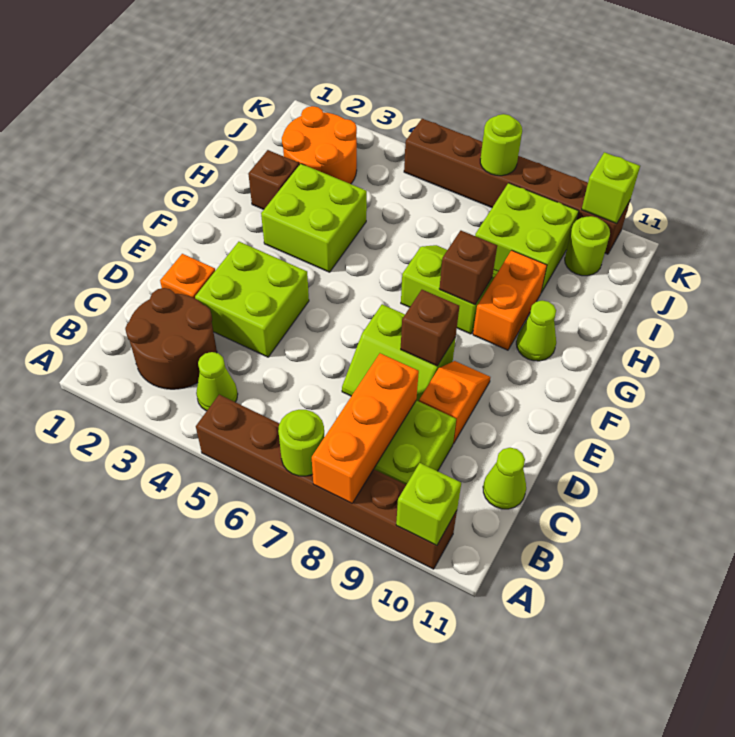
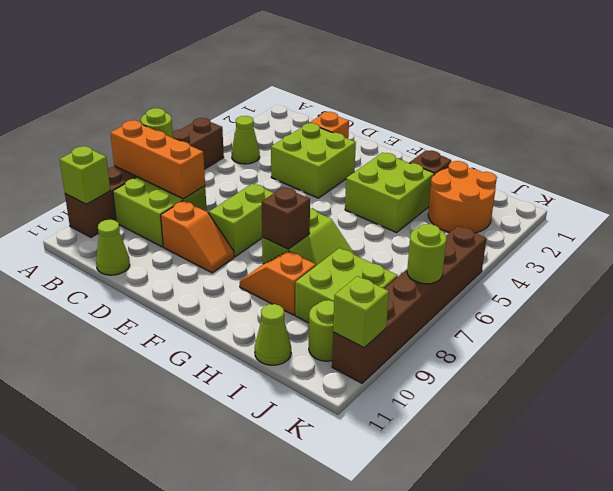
brown round brick B2:C3 level 1 -> none
brown brick E8 level 2 -> none
orange brick G9:H9 level 1 -> orange slope G9:H9 level 1 top H
lime cone G10 level 1 -> lime cone I11 level 1

